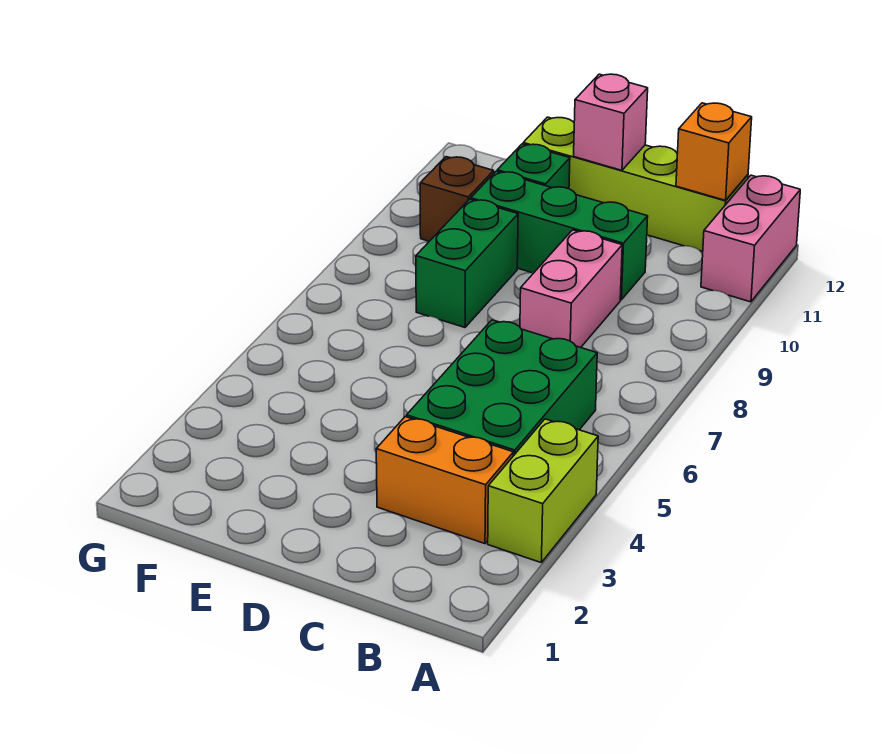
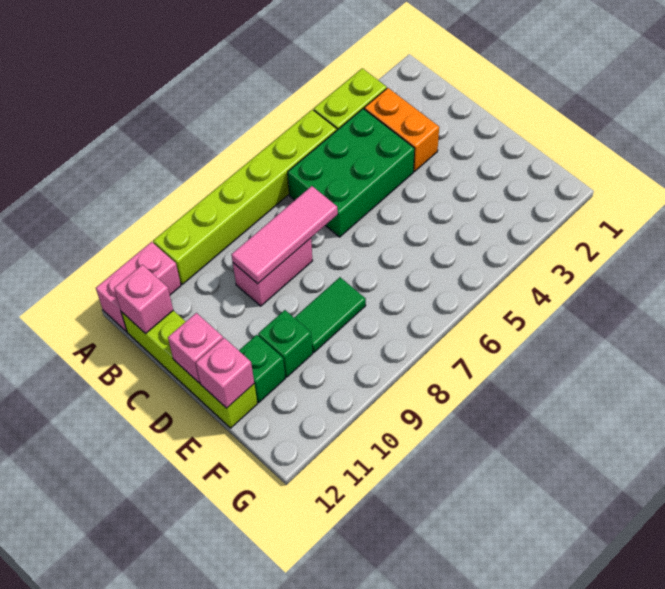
none -> lime brick A5:A10 level 1
orange brick B12 level 2 -> pink brick B12 level 2
none -> pink tile C7:C9 level 2
green brick C10:E10 level 1 -> green brick E10 level 1
green brick E8:E9 level 1 -> green tile E8:E9 level 1
none -> pink brick E12 level 2
brown brick F10 level 1 -> none

